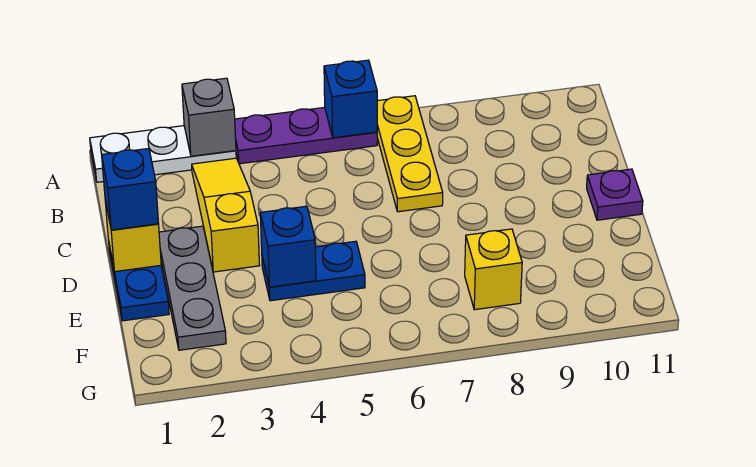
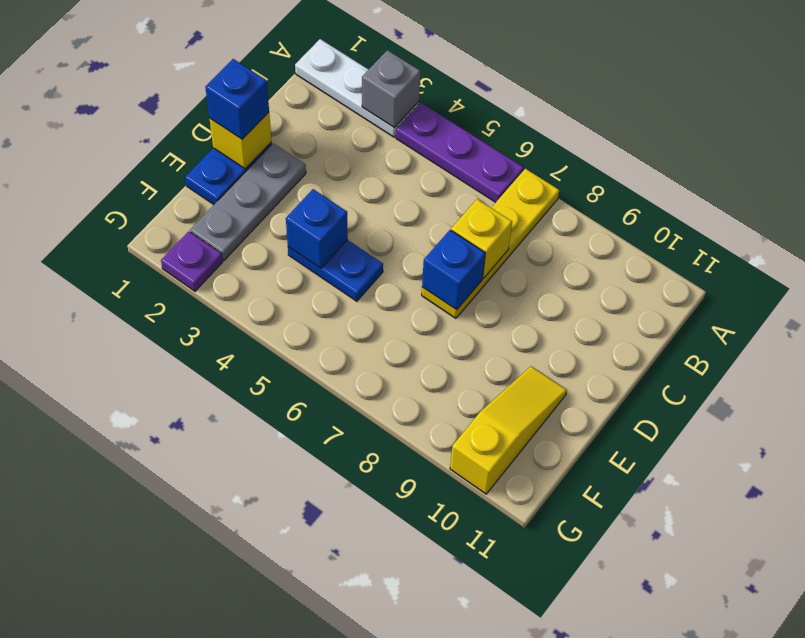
blue brick A6 level 2 -> blue brick D7 level 2
yellow plate A7:C7 level 1 -> yellow plate A7:D7 level 1
yellow slope B3:D3 level 1 top D -> yellow slope E10:G10 level 1 top G
purple plate D11 level 1 -> purple plate G2 level 1
yellow brick F8 level 1 -> yellow brick C7 level 2

